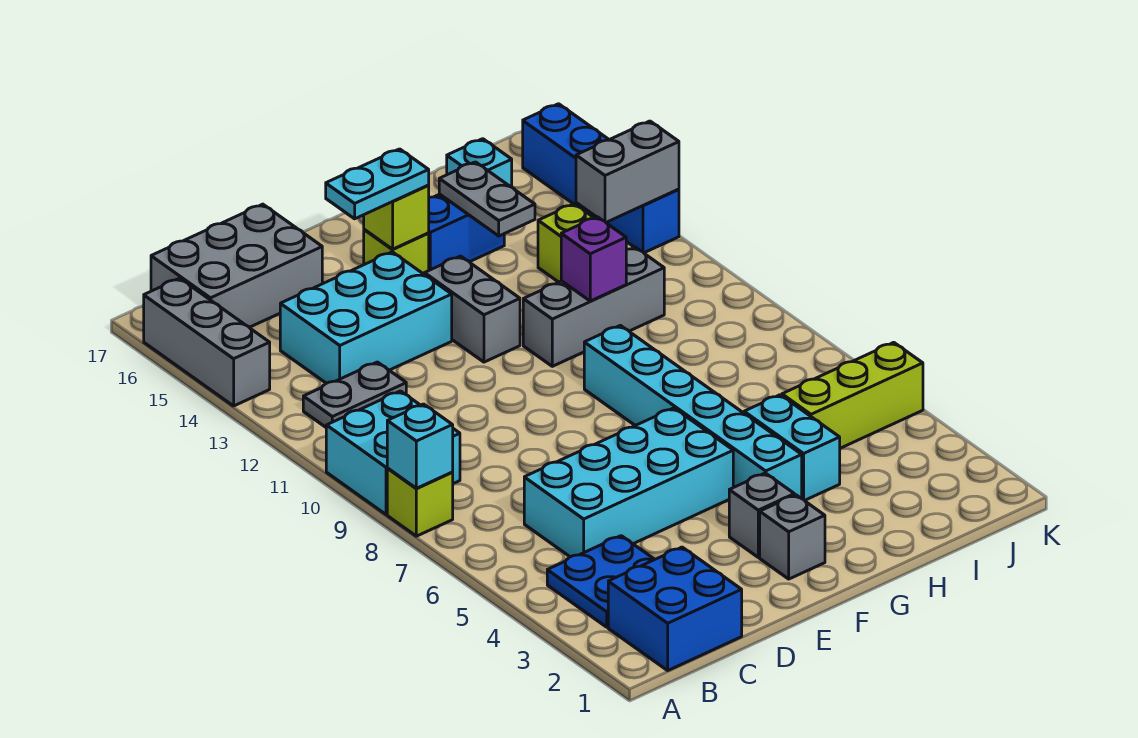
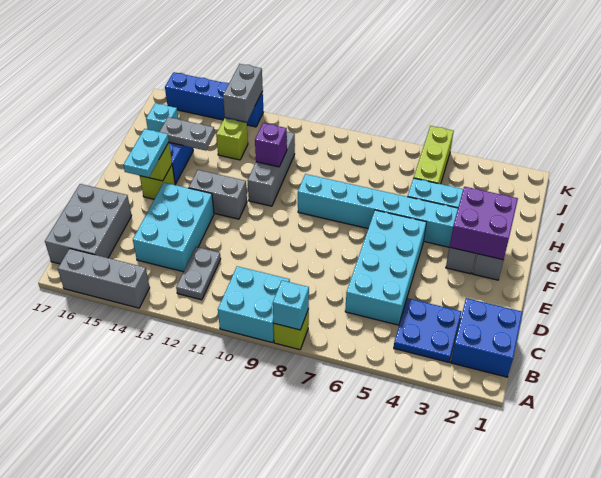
none -> purple brick F2:G3 level 2

